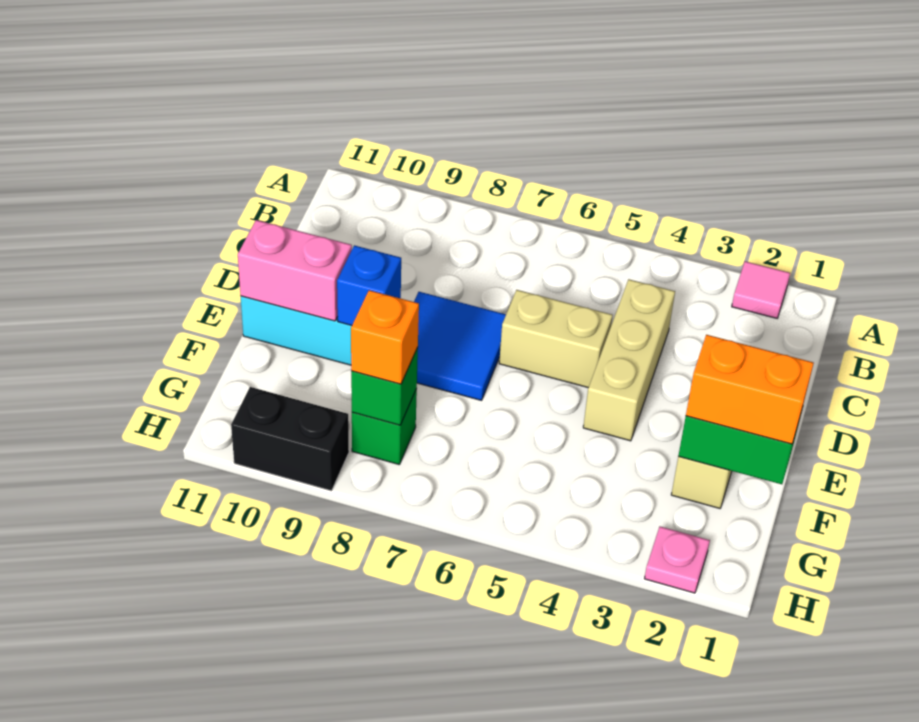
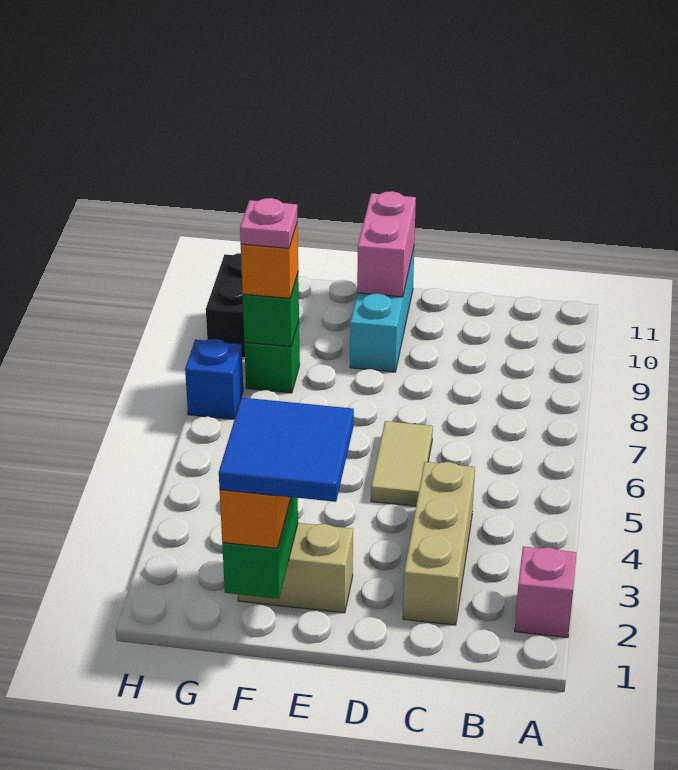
pink tile A2 level 1 -> pink brick A2 level 1
tan brick C4:E4 level 1 -> tan brick C2:C4 level 1
tan brick D5:D6 level 1 -> tan tile D5:D6 level 1
blue tile D7:E8 level 1 -> blue tile E1:F2 level 4
blue brick E9 level 2 -> blue brick H7 level 1
pink plate H2 level 1 -> pink plate G8 level 4

